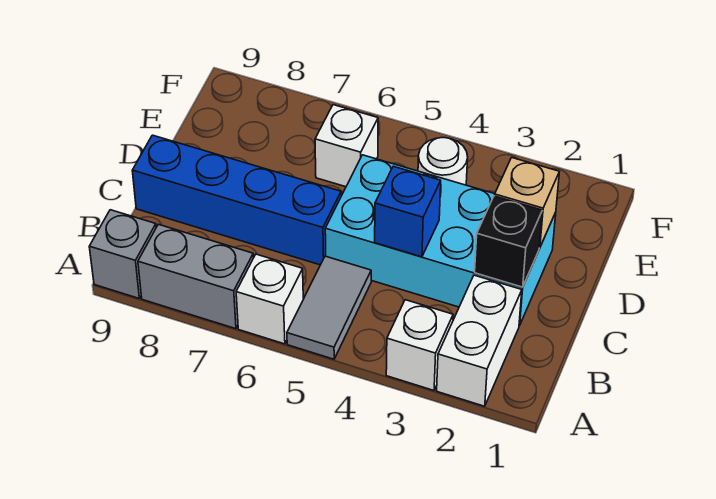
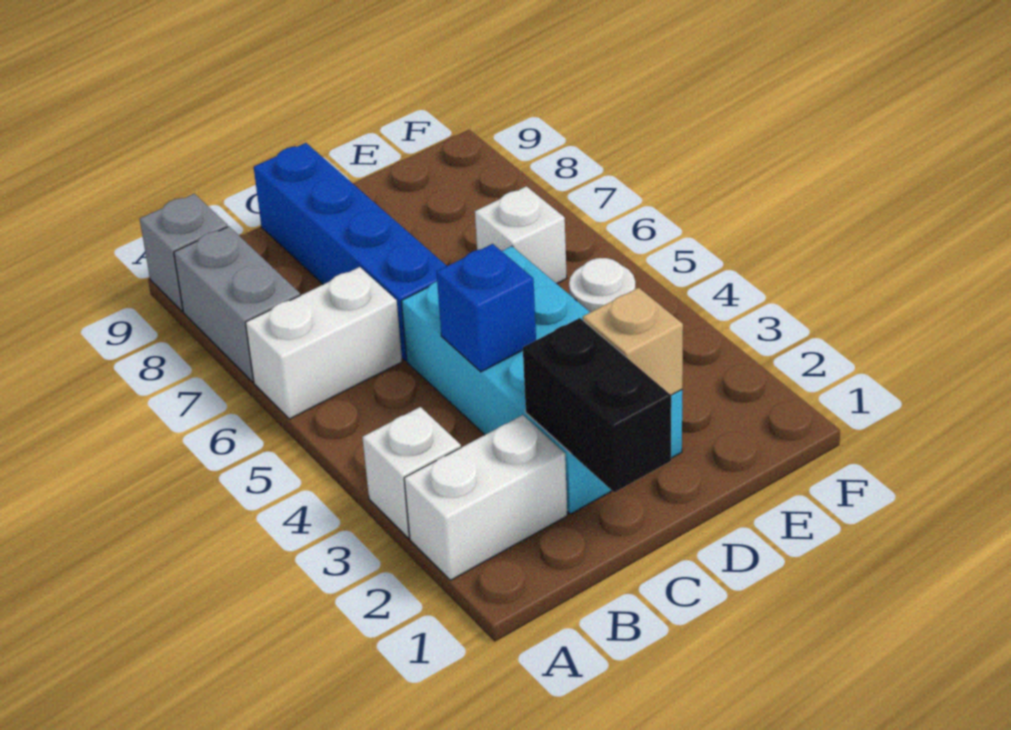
grey tile A5:B5 level 1 -> none
white brick A6 level 1 -> white brick A6:B6 level 1
black brick C2 level 2 -> black brick C1:C2 level 2

